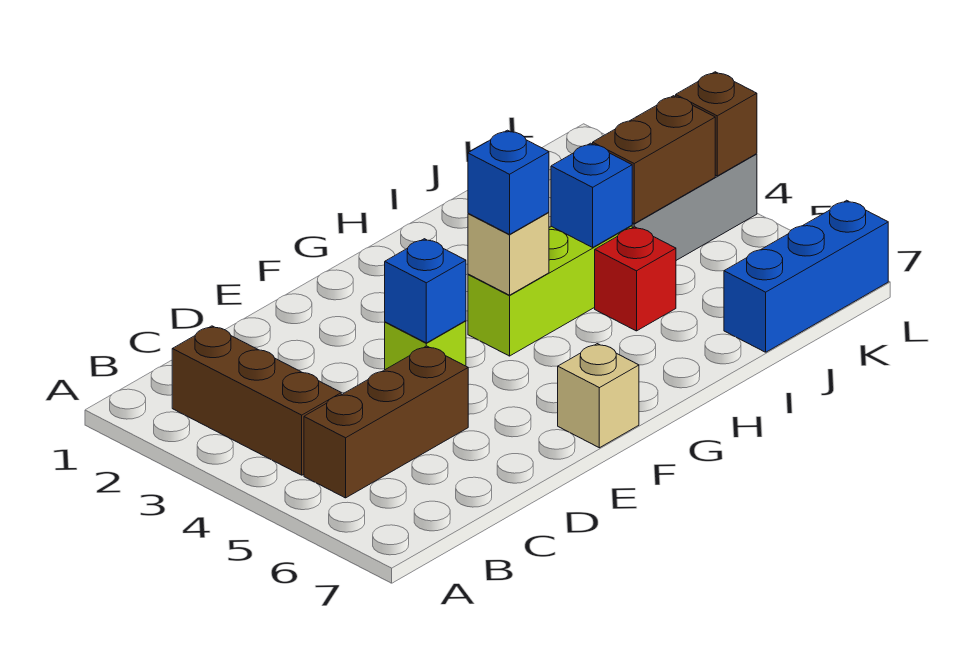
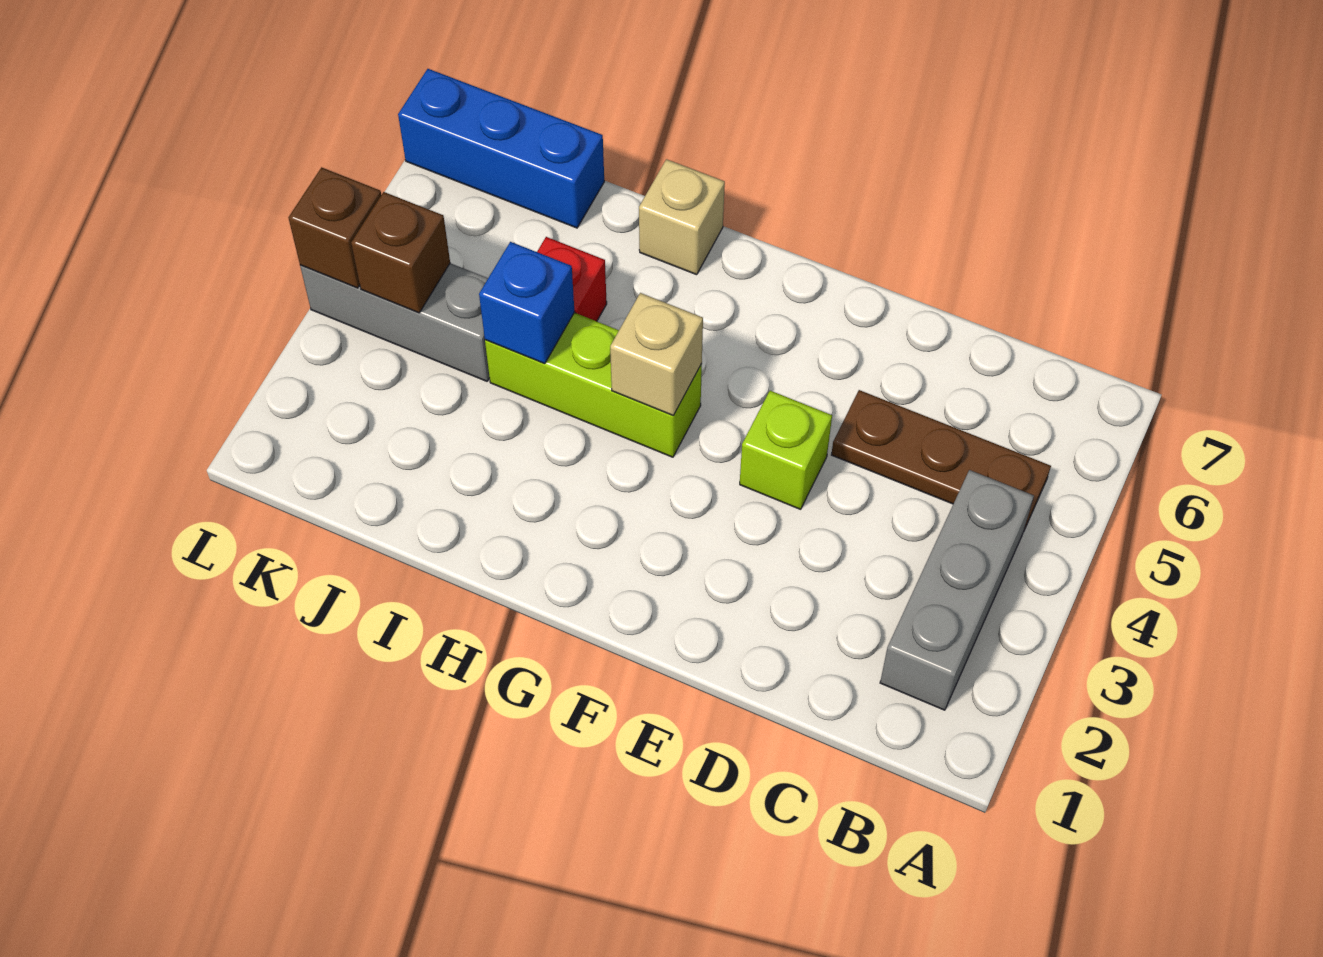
brown brick B2:B4 level 1 -> grey brick B2:B4 level 1
brown brick B5:D5 level 1 -> brown plate B5:D5 level 1
blue brick E4 level 2 -> none
tan brick F7 level 1 -> tan brick H7 level 1
blue brick G4 level 3 -> none
brown brick J4:K4 level 2 -> brown brick K4 level 2

